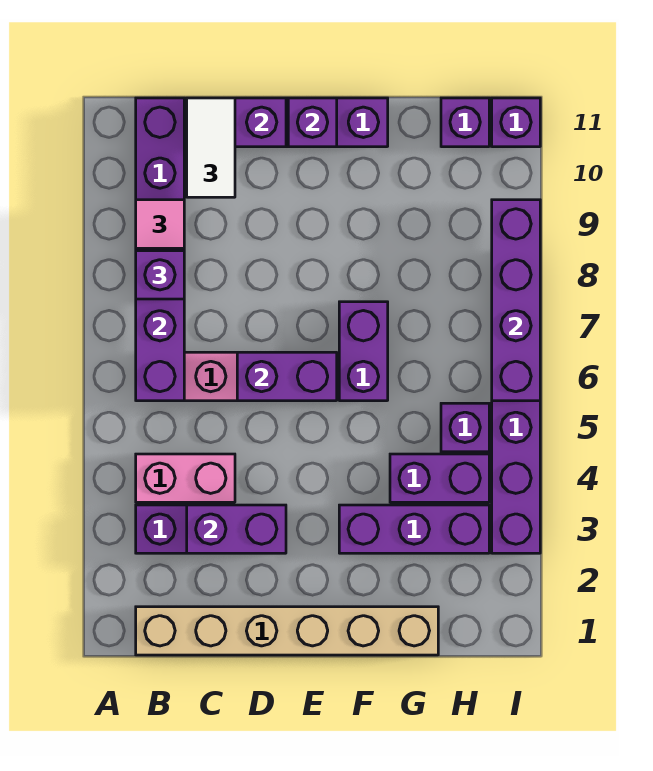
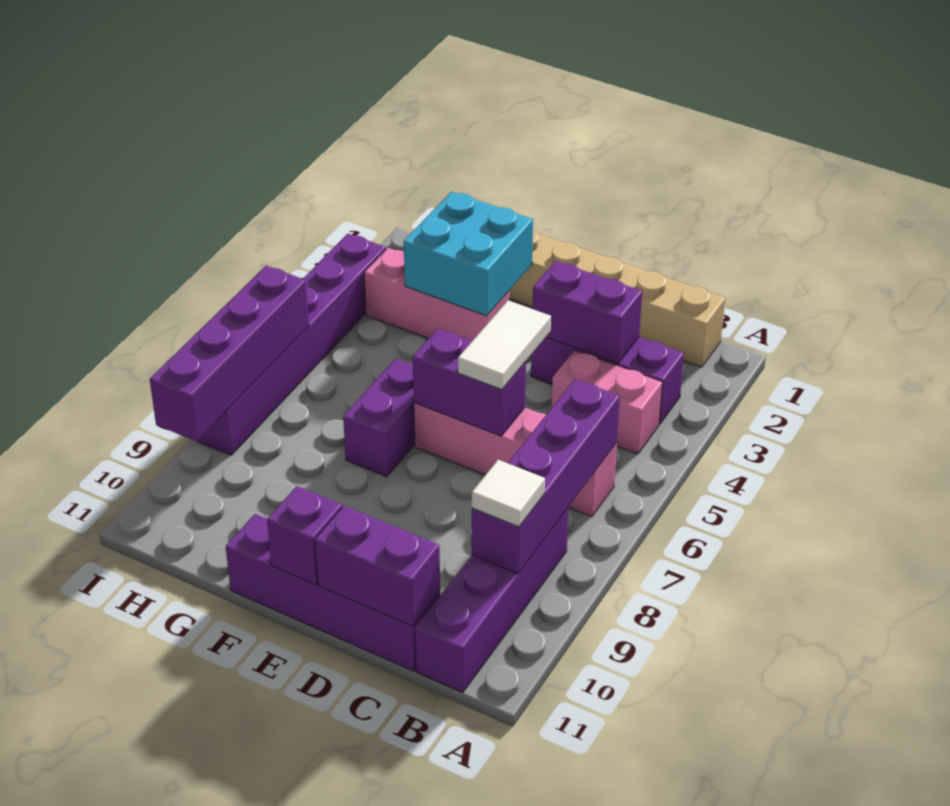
purple brick B8 level 3 -> none
pink tile B9 level 3 -> white tile B9 level 3
white tile C10:C11 level 3 -> white tile D5:D6 level 3
none -> cyan brick F2:G3 level 2
purple brick F3:H3 level 1 -> pink brick F3:H3 level 1
purple brick G4:H4 level 1 -> none
purple brick H5 level 1 -> none
purple brick H11 level 1 -> none
purple brick I11 level 1 -> none

